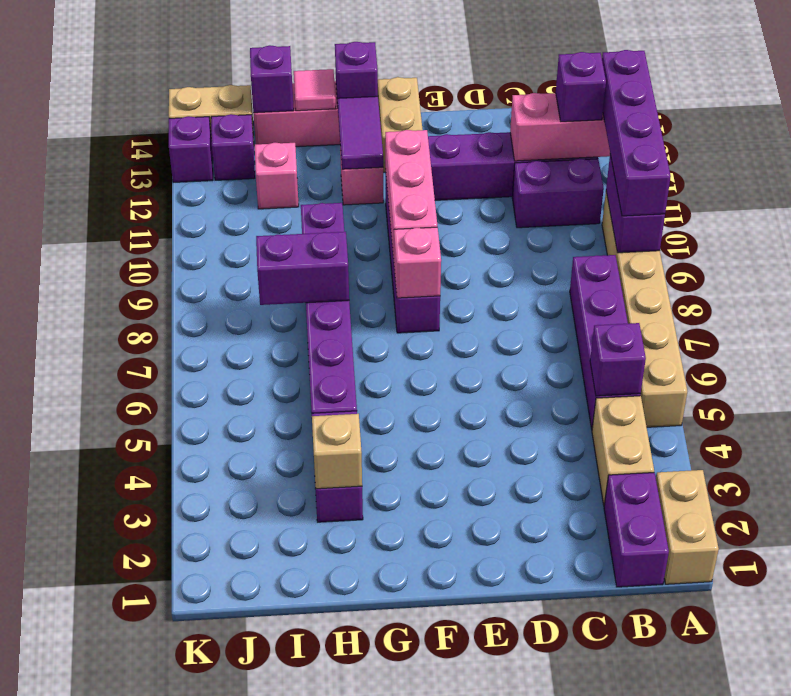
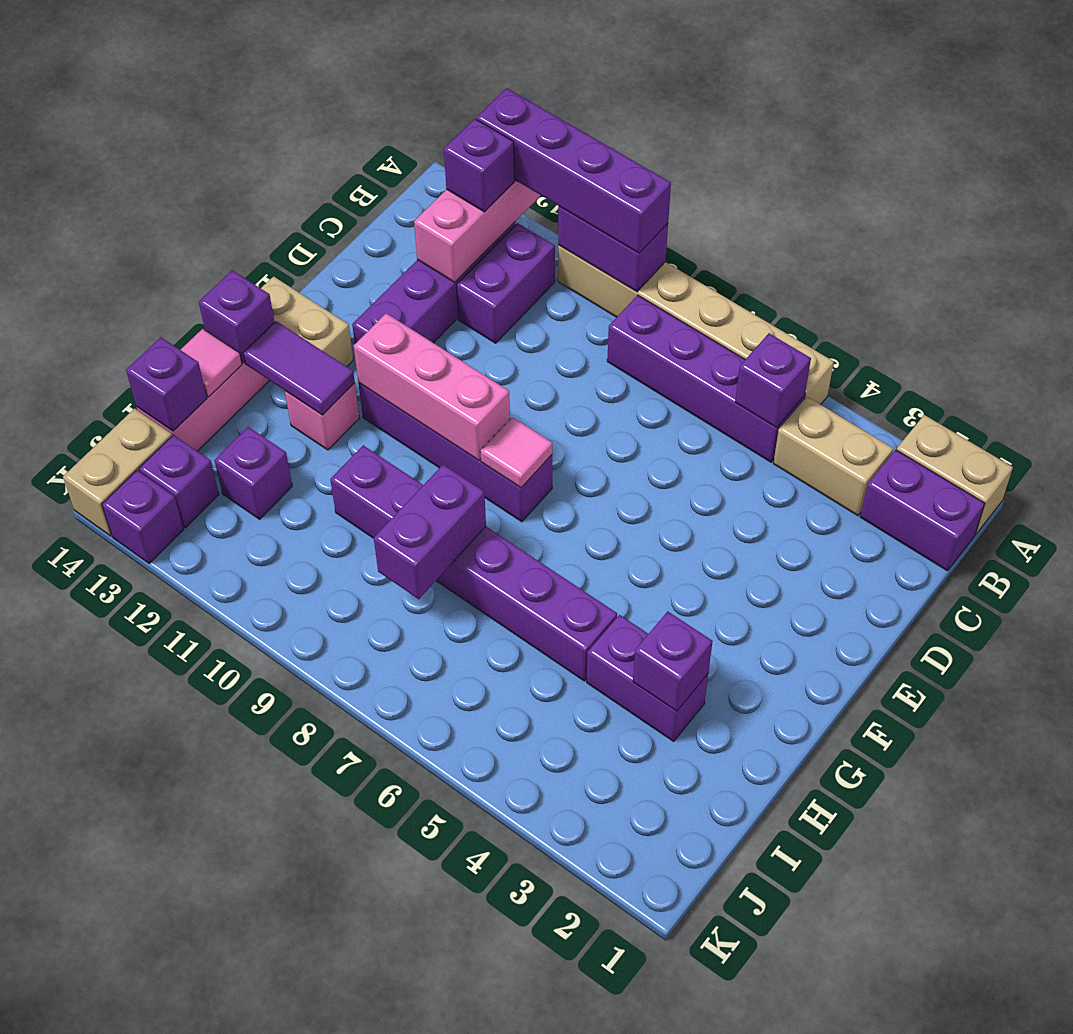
pink brick F8 level 2 -> pink tile F8 level 2
tan brick H3 level 2 -> purple brick H3 level 2
pink brick I12 level 1 -> purple brick I12 level 1

